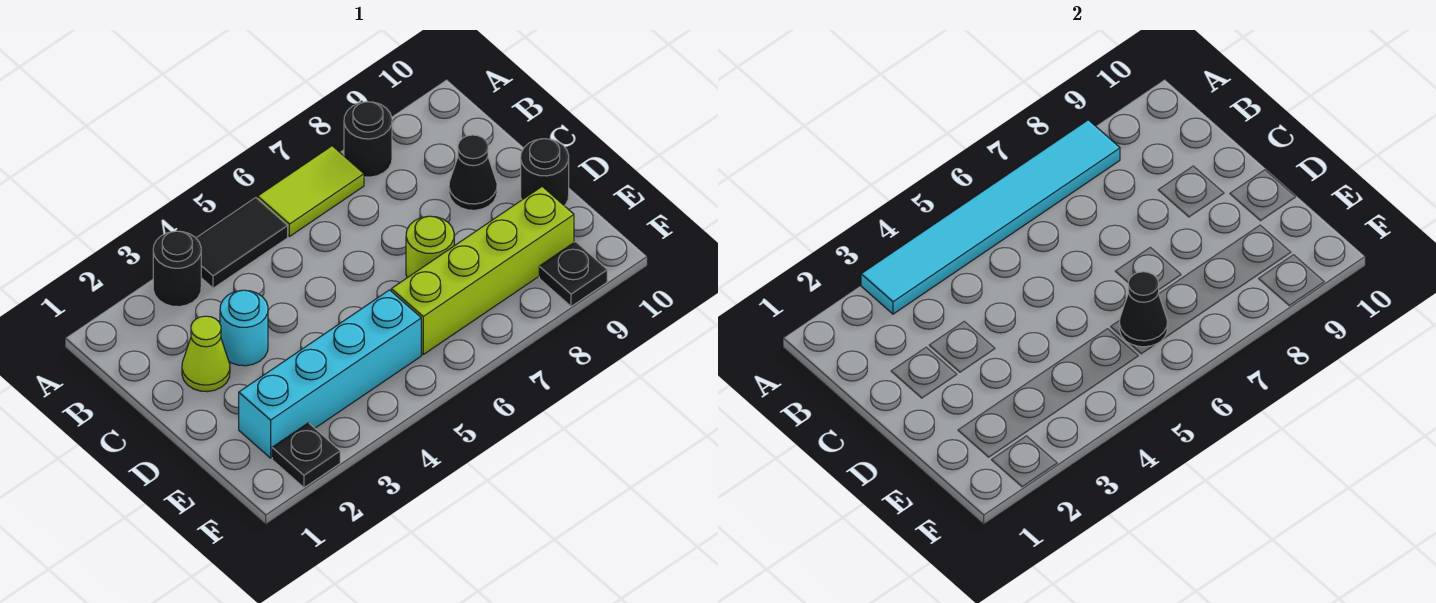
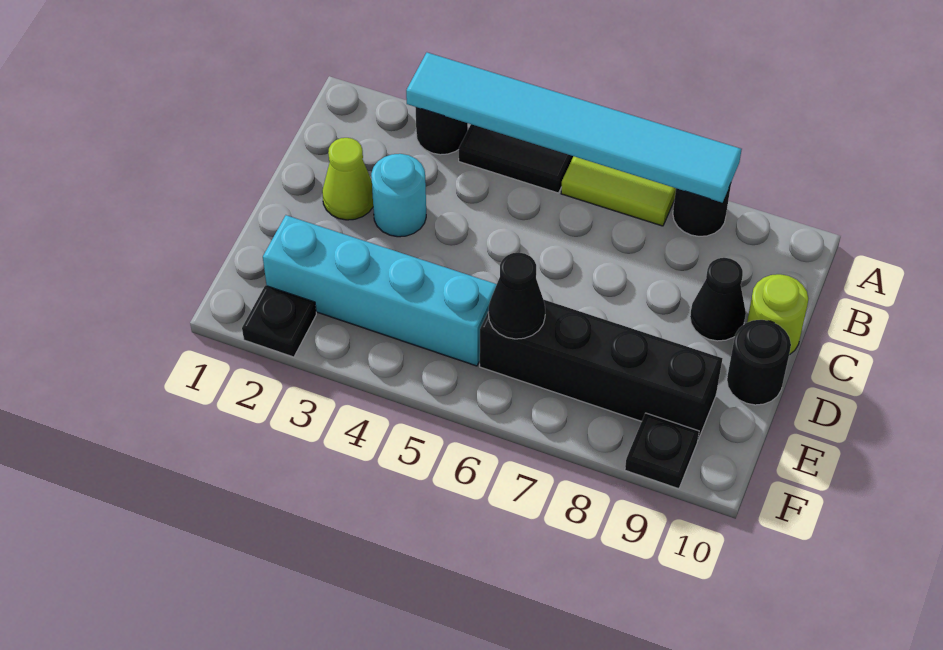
lime round brick D7 level 1 -> lime round brick C10 level 1
lime brick E6:E9 level 1 -> black brick E6:E9 level 1

